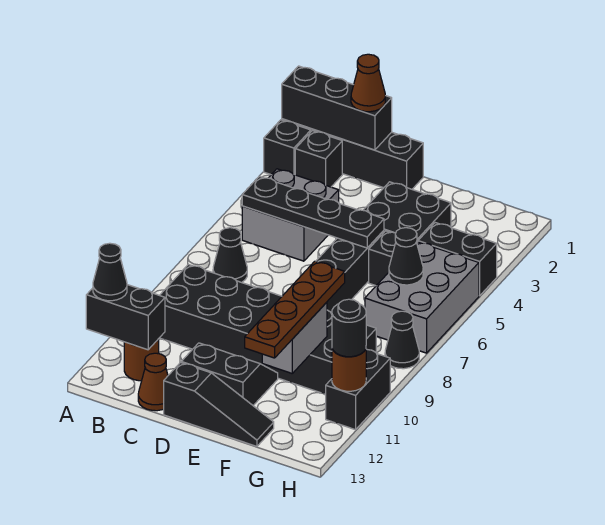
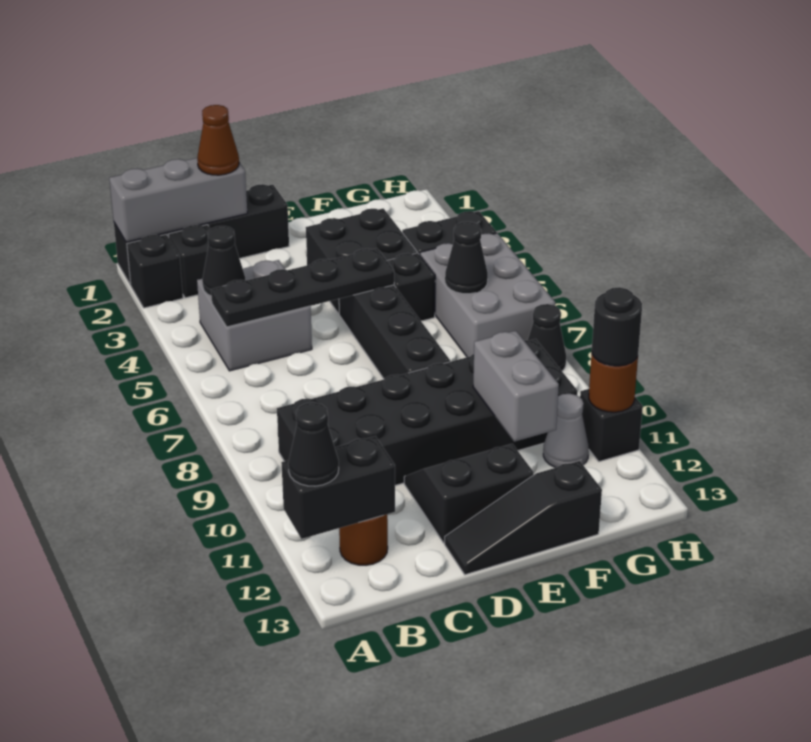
black brick A1:C1 level 2 -> grey brick A1:C1 level 2
black cone B7 level 1 -> black cone B4 level 2
brown cone C13 level 1 -> none
black slope D13:F13 level 1 top D -> black slope D13:F13 level 1 top F
brown plate F9:F12 level 3 -> none
none -> grey cone G11 level 1
black brick H10:H11 level 1 -> black brick H11 level 1

